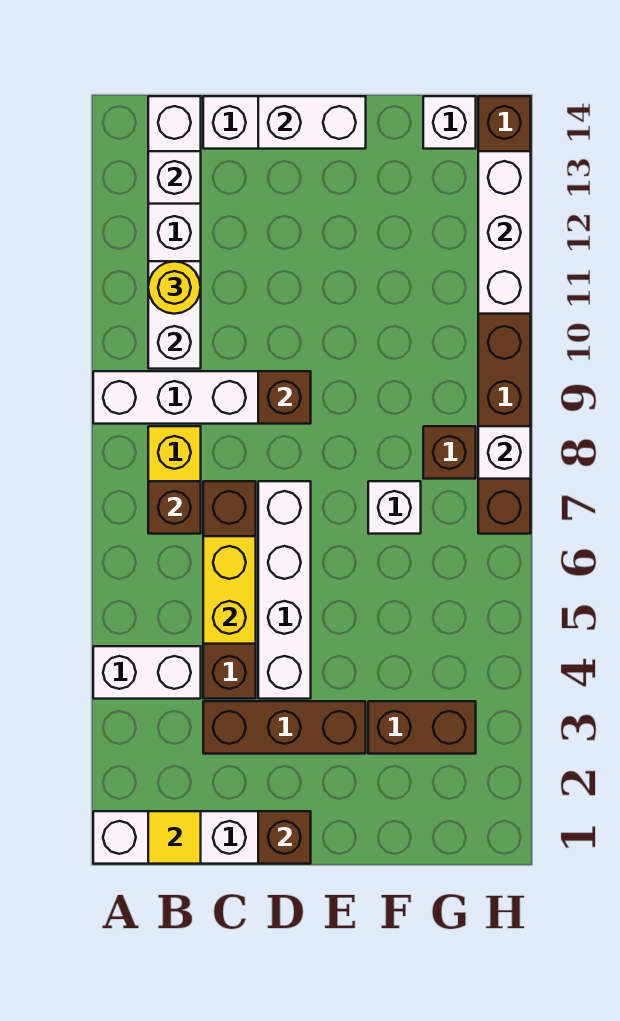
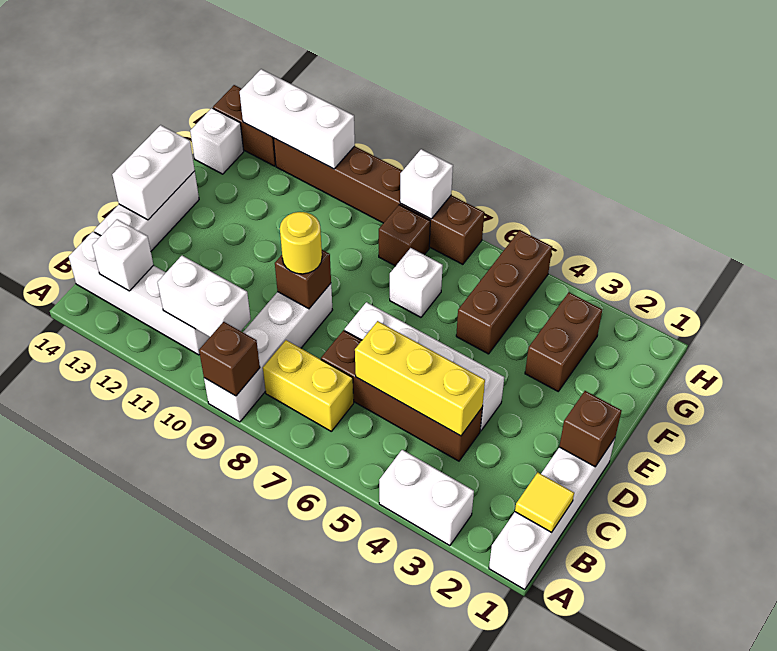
white brick A4:B4 level 1 -> white brick A3:A4 level 1
brown brick B7 level 2 -> brown brick A9 level 2
yellow round brick B11 level 3 -> yellow round brick D9 level 3
brown brick C3:E3 level 1 -> brown brick F5:H5 level 1
yellow brick C5:C6 level 2 -> yellow brick C4:C6 level 2

